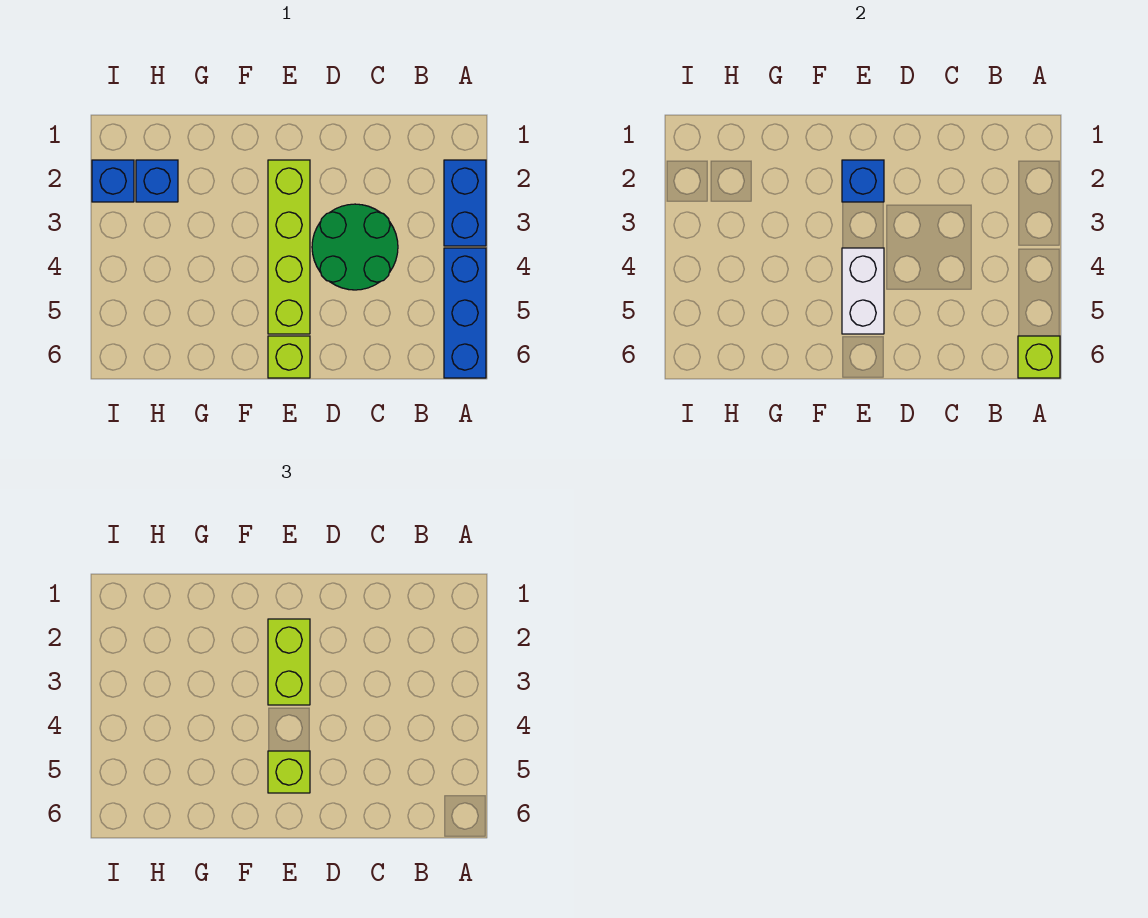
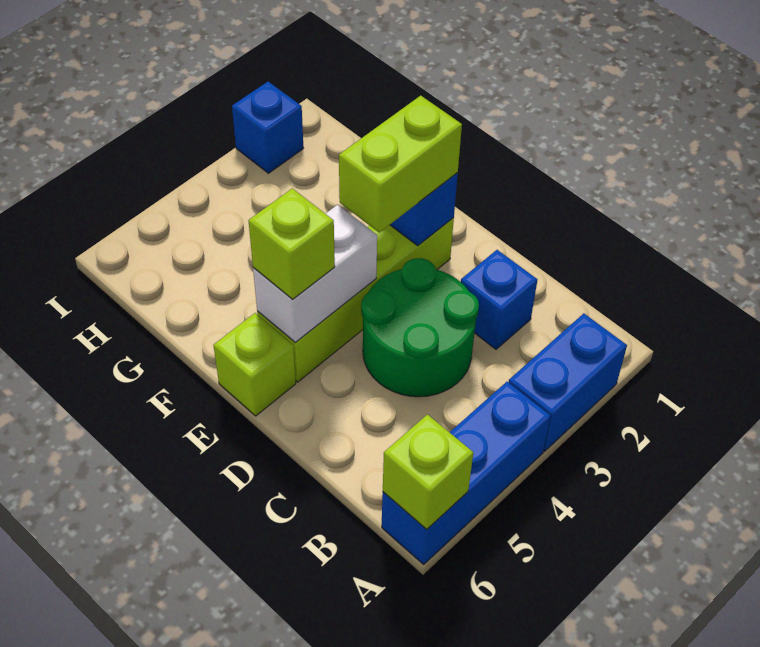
blue brick H2 level 1 -> blue brick C2 level 1

